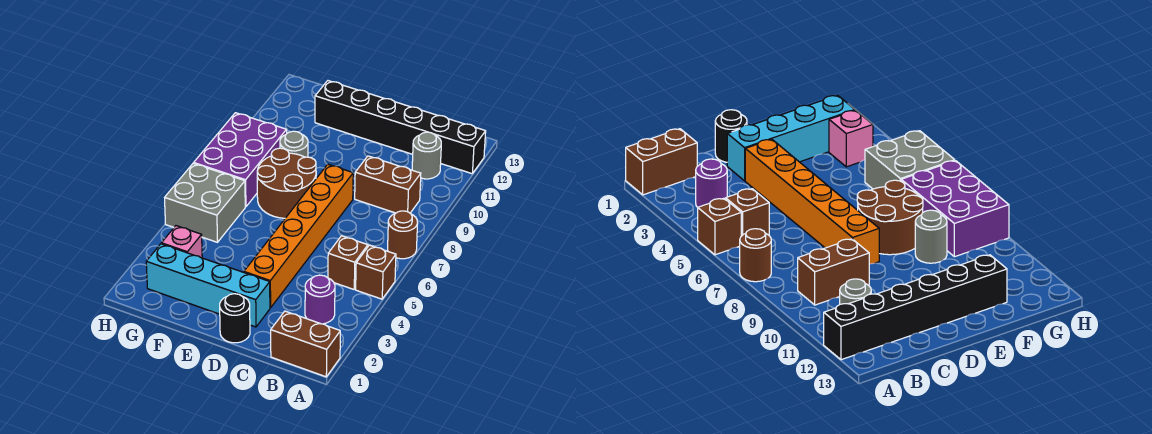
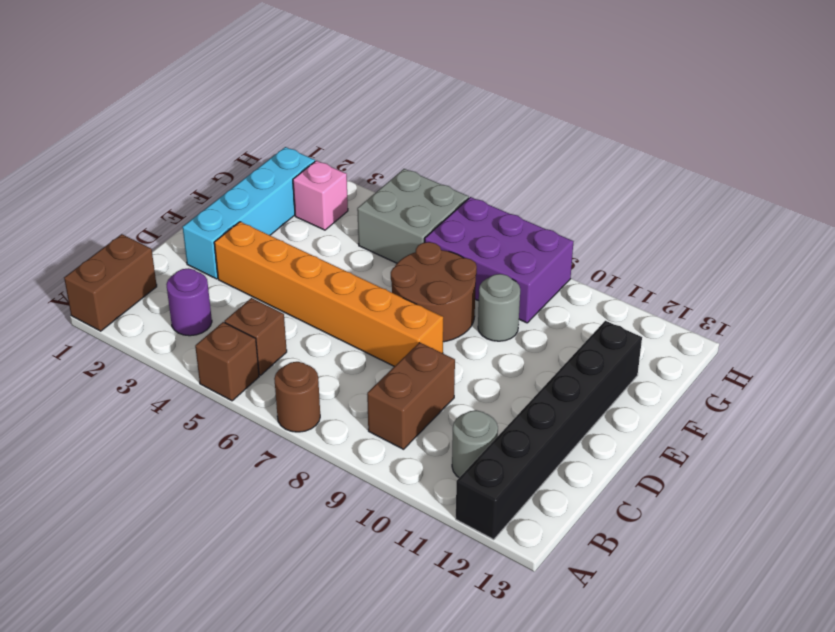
black round brick D1 level 1 -> none

